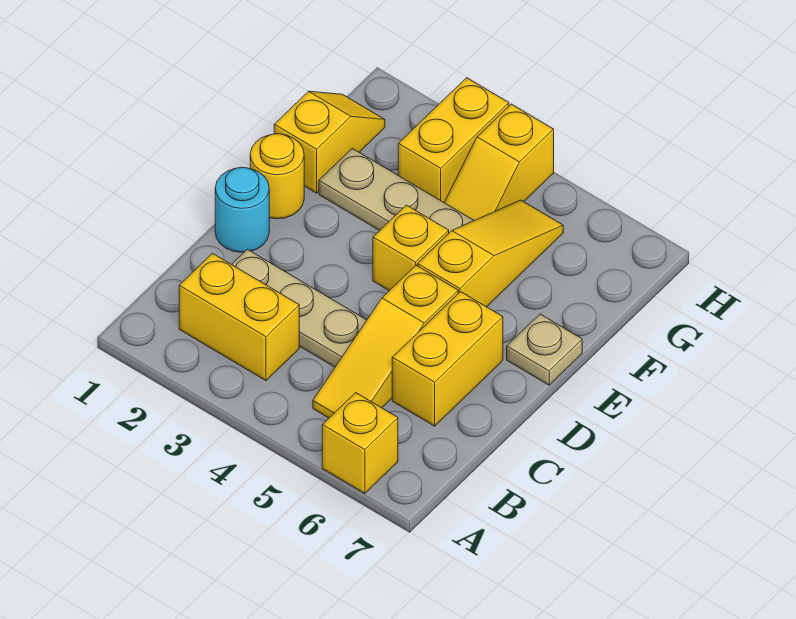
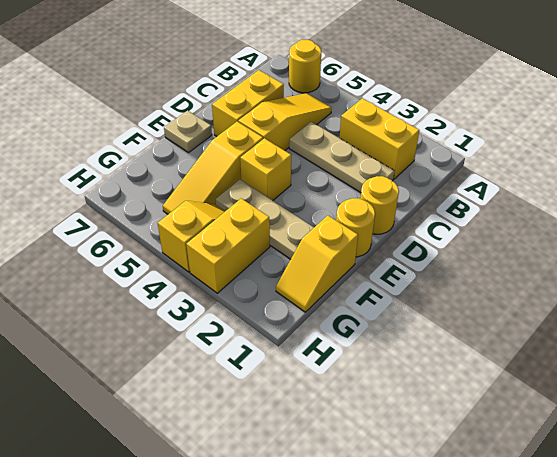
yellow brick A6 level 1 -> yellow round brick A6 level 1
cyan round brick D1 level 1 -> yellow round brick D1 level 1

